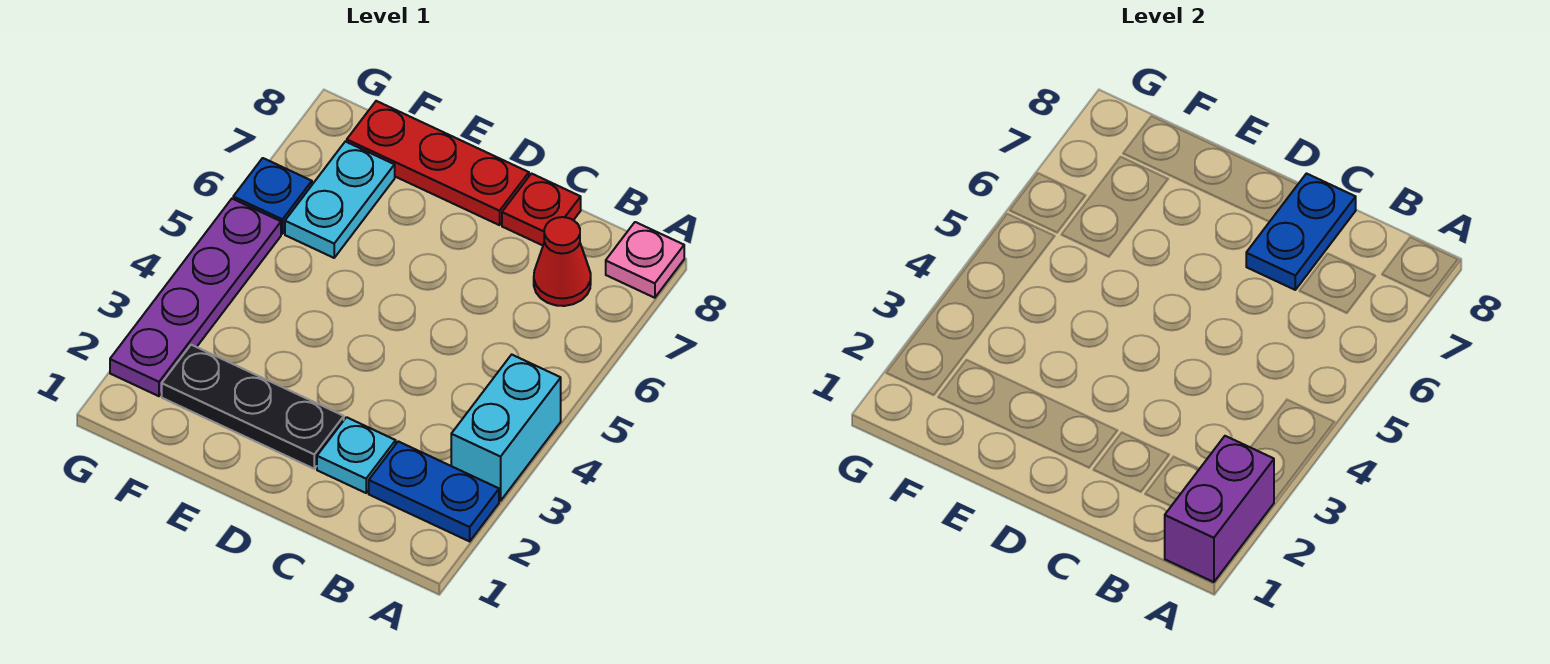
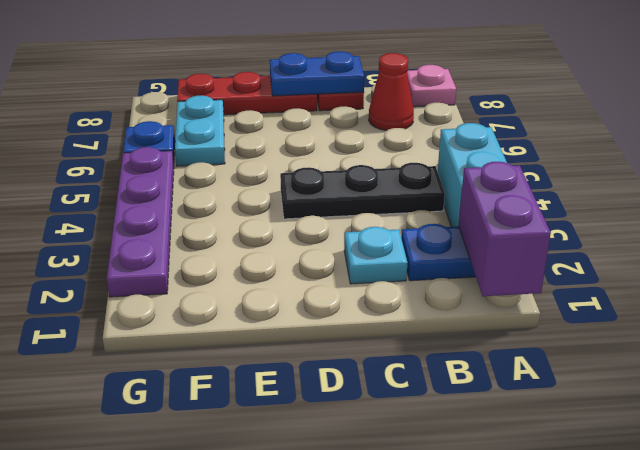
blue plate C7:C8 level 2 -> blue plate C8:D8 level 2
black plate D2:F2 level 1 -> black plate B4:D4 level 1

